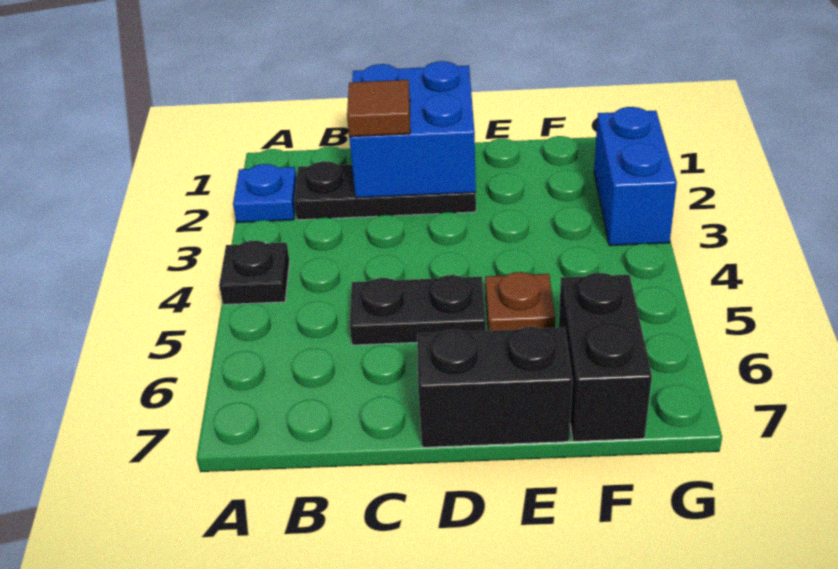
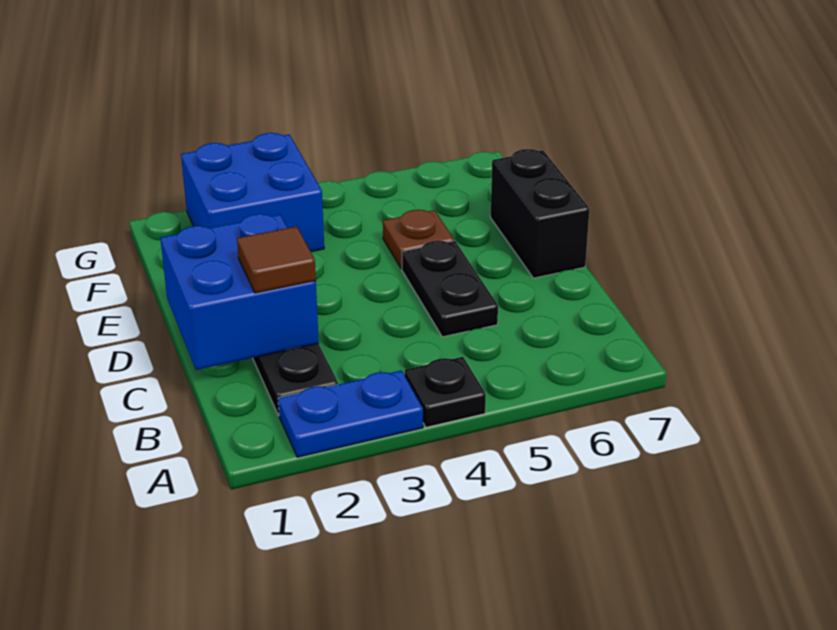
blue plate A2 level 1 -> blue plate A2:A3 level 1
black brick F6:F7 level 1 -> none
blue brick G2:G3 level 1 -> blue brick F2:G3 level 1

